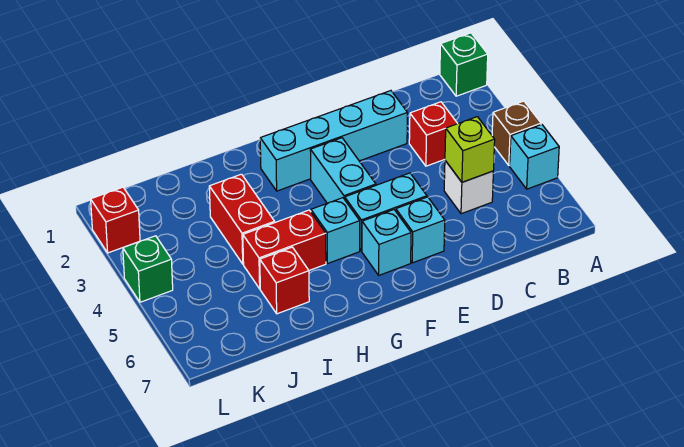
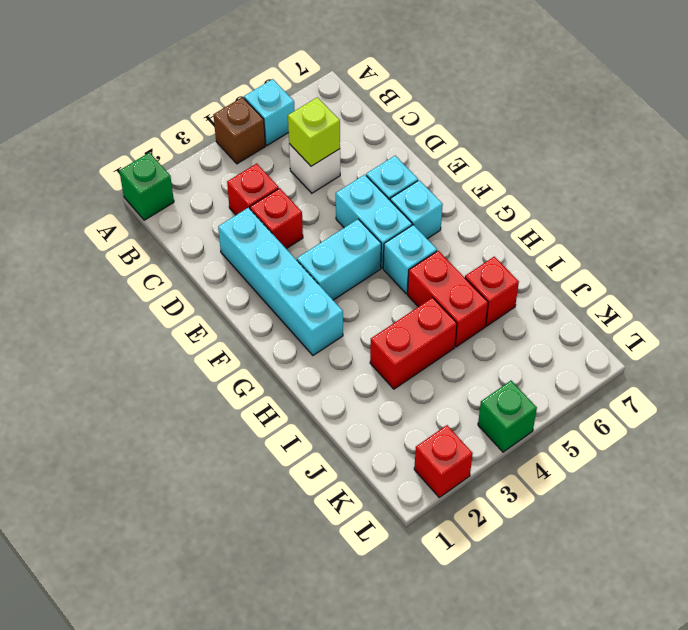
none -> red brick D3 level 1

